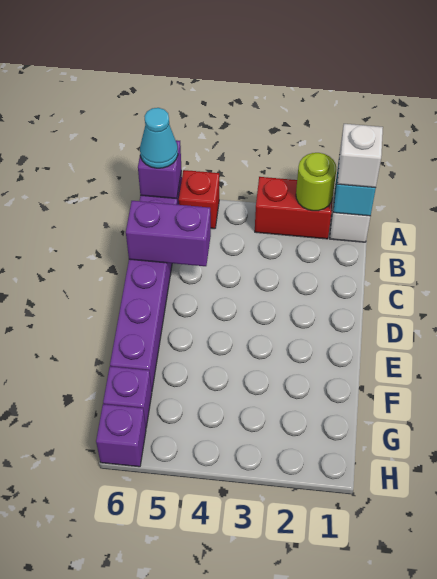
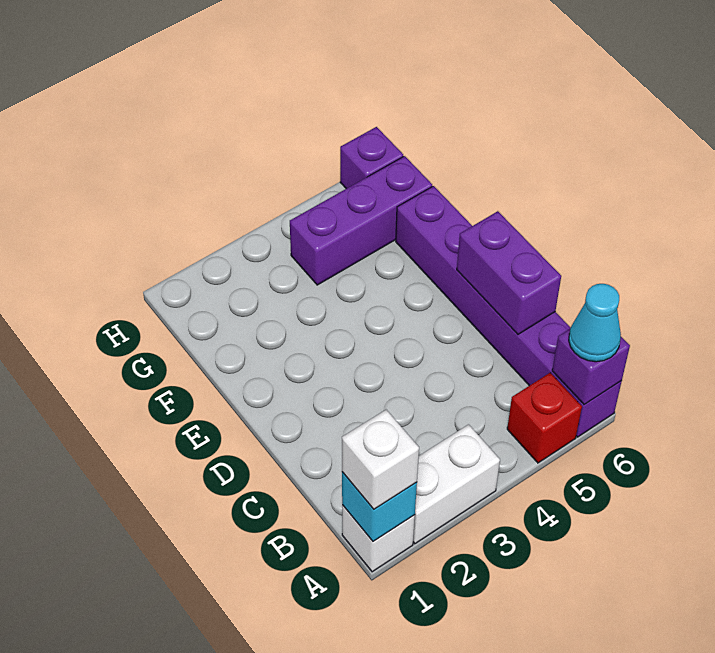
red brick A2:A3 level 1 -> white brick A2:A3 level 1
lime round brick A2 level 2 -> none
purple brick C5:C6 level 2 -> purple brick C6:D6 level 2
purple brick G6 level 1 -> purple brick G4:G6 level 1

